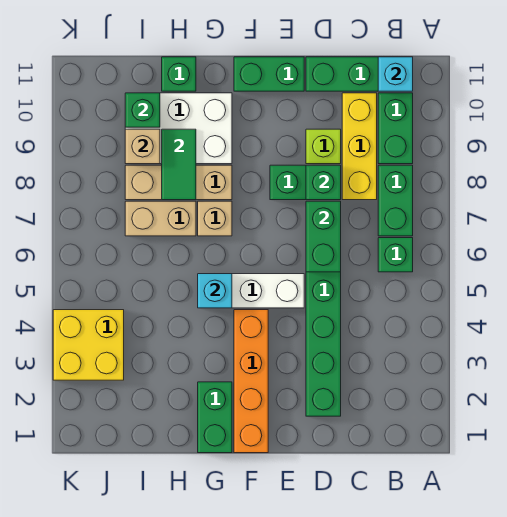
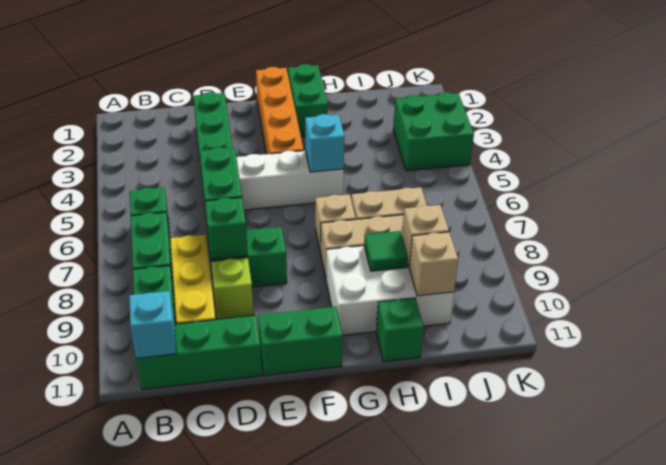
green tile H8:H9 level 2 -> green tile H9 level 2
green brick I10 level 2 -> tan brick I10 level 2
yellow brick J3:K4 level 1 -> green brick J3:K4 level 1

